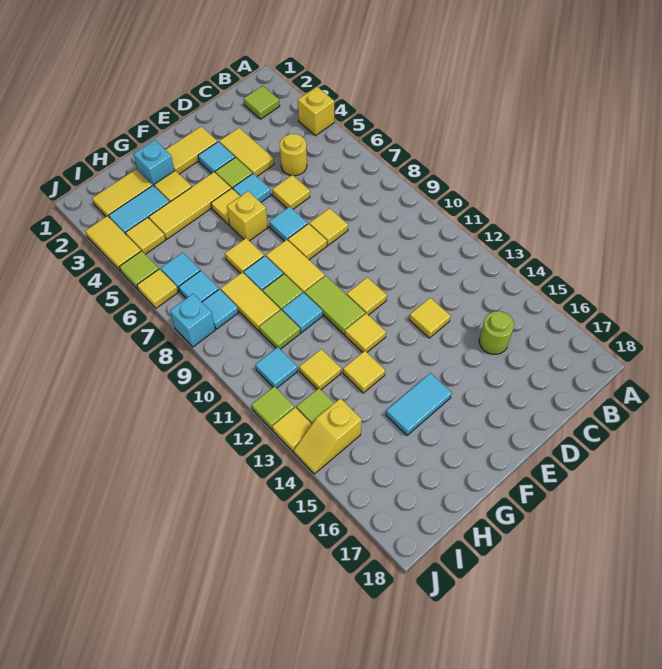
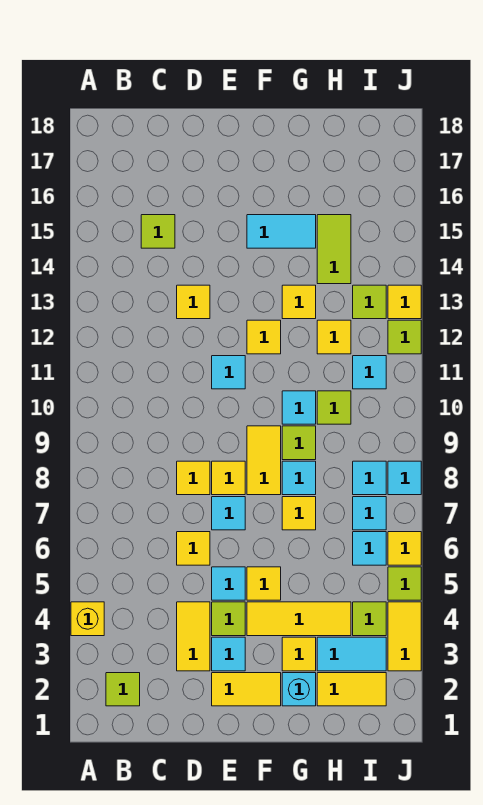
yellow round brick C5 level 1 -> none
lime round brick C15 level 1 -> lime tile C15 level 1
yellow tile E11 level 1 -> cyan tile E11 level 1
yellow brick F6 level 1 -> none
lime tile F10:F11 level 1 -> lime tile H14:H15 level 1
yellow tile H8:H9 level 1 -> none
yellow tile I4 level 1 -> lime tile I4 level 1
yellow slope I14:J14 level 1 top I -> none
cyan brick J8 level 1 -> cyan tile J8 level 1

